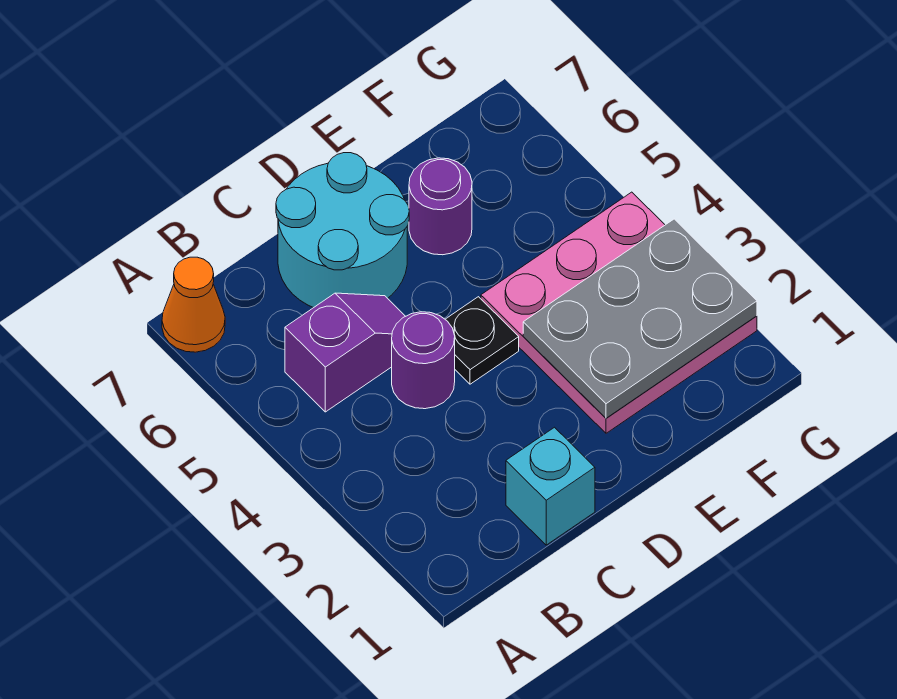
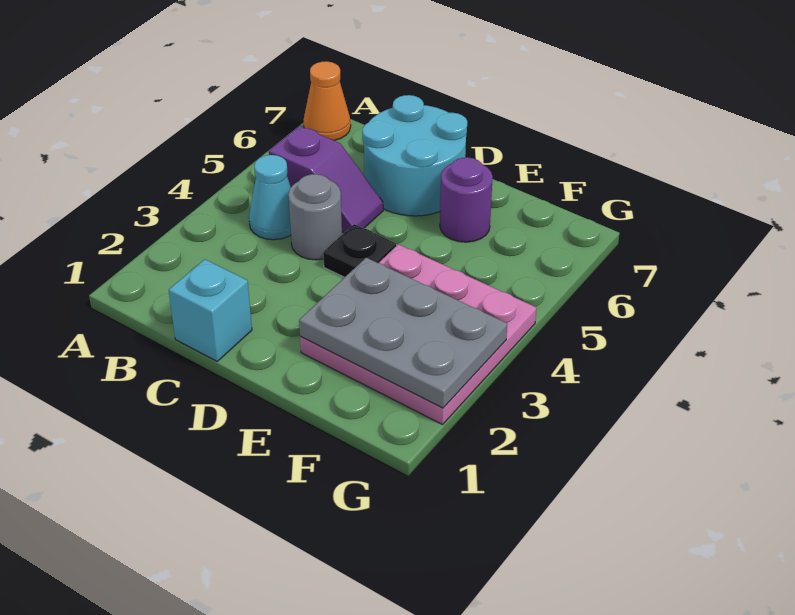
none -> cyan cone B4 level 1
purple round brick C4 level 1 -> grey round brick C4 level 1

